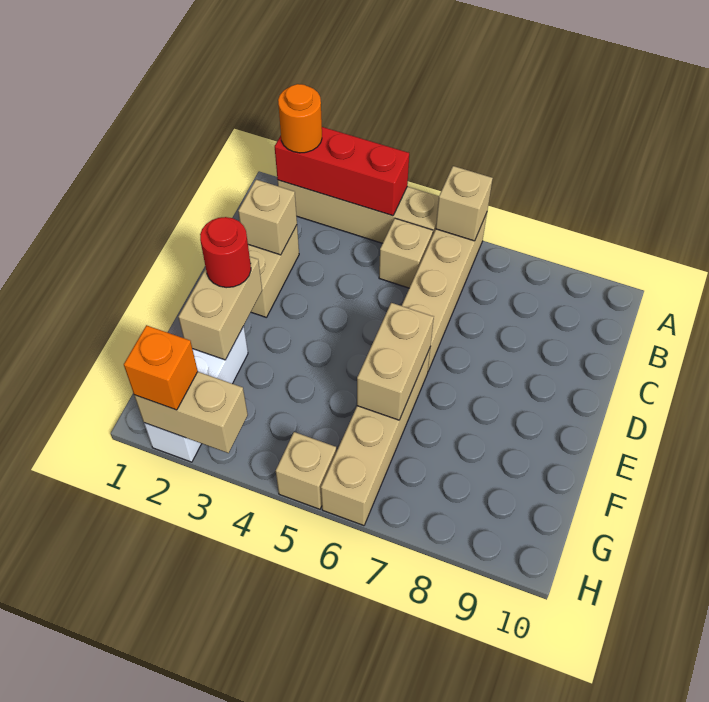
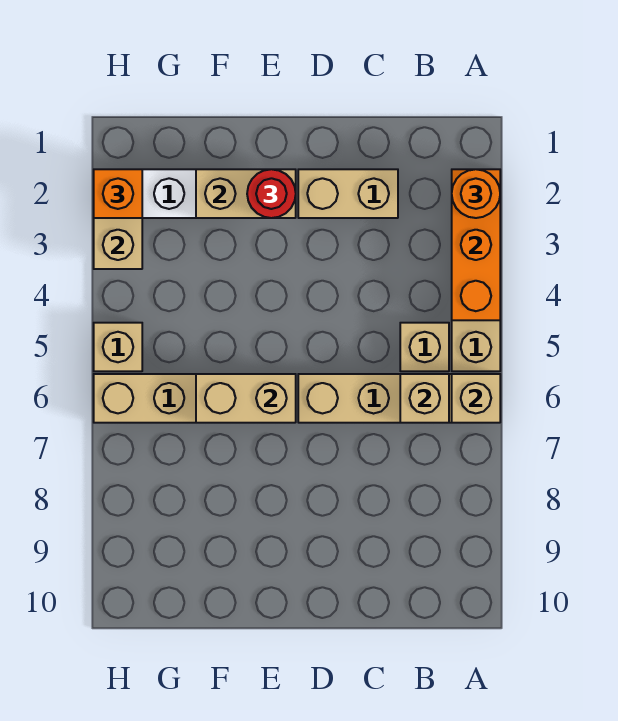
red brick A2:A4 level 2 -> orange brick A2:A4 level 2
tan brick C2 level 2 -> tan brick B6 level 2

